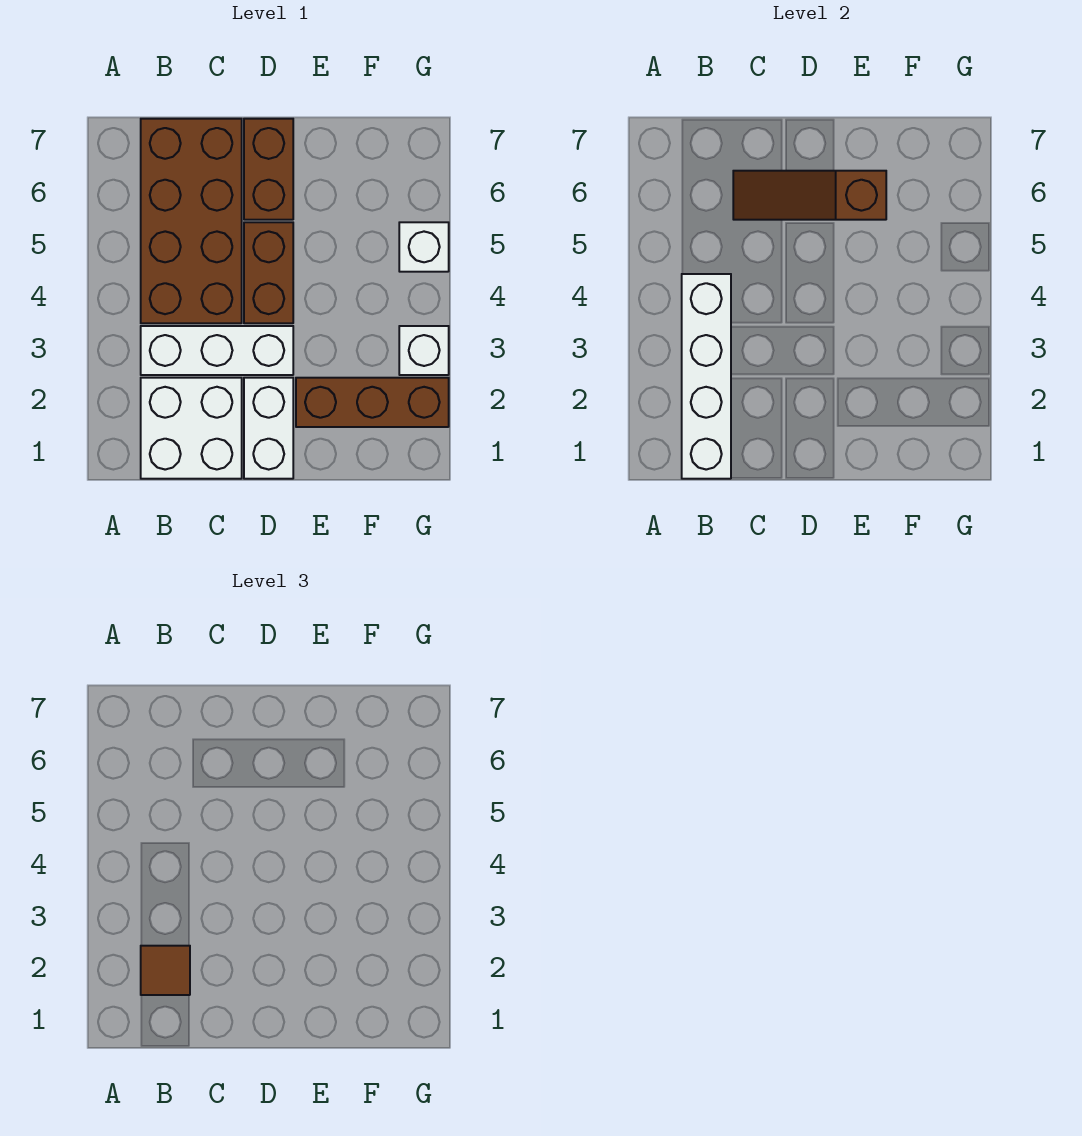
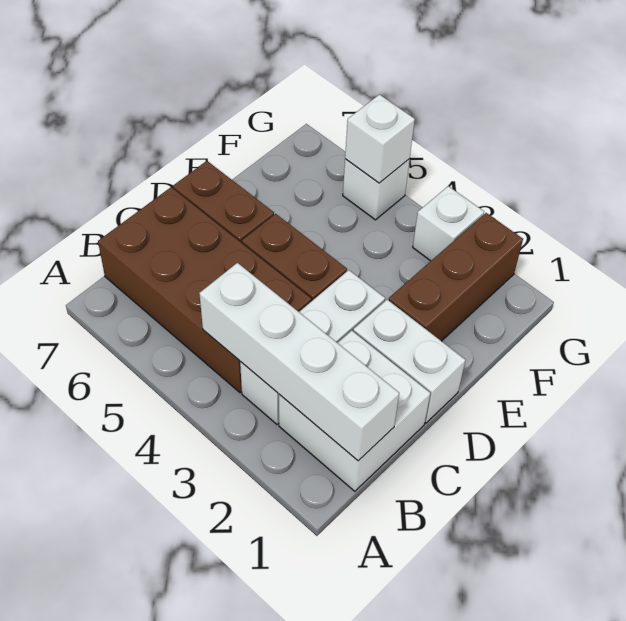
brown tile B2 level 3 -> none
brown slope C6:E6 level 2 top E -> none
none -> white brick G5 level 2

